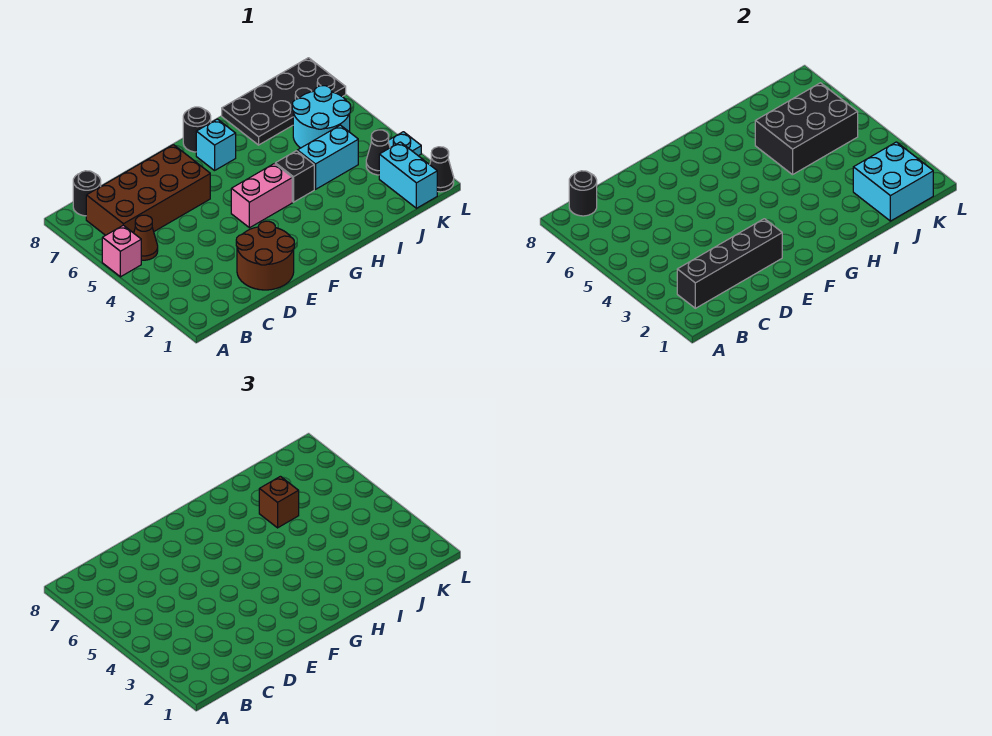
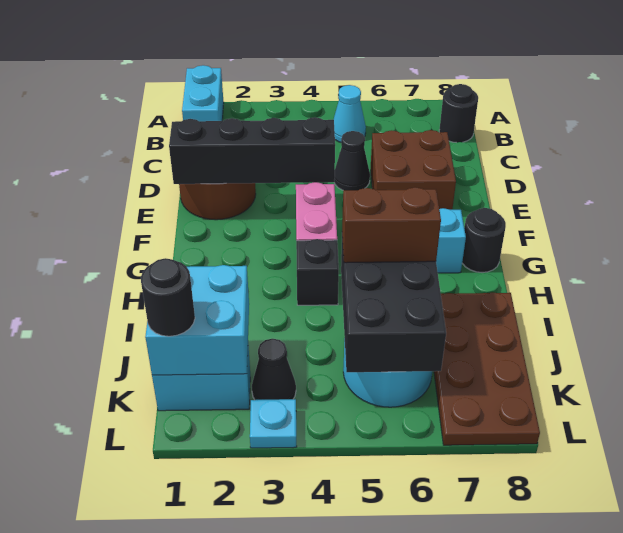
pink brick A5 level 1 -> none
black brick B2:E2 level 2 -> black brick E1:E4 level 2
brown cone B5 level 1 -> cyan cone B5 level 1
brown brick B6:E7 level 1 -> brown brick D6:E7 level 1
black round brick B8 level 2 -> black round brick K1 level 3
cyan brick I4:J4 level 1 -> cyan brick A1:B1 level 1
brown brick I6 level 3 -> brown brick I5:I6 level 3
black plate I7:L8 level 1 -> brown plate I7:L8 level 1
black cone L1 level 1 -> black cone D5 level 1

